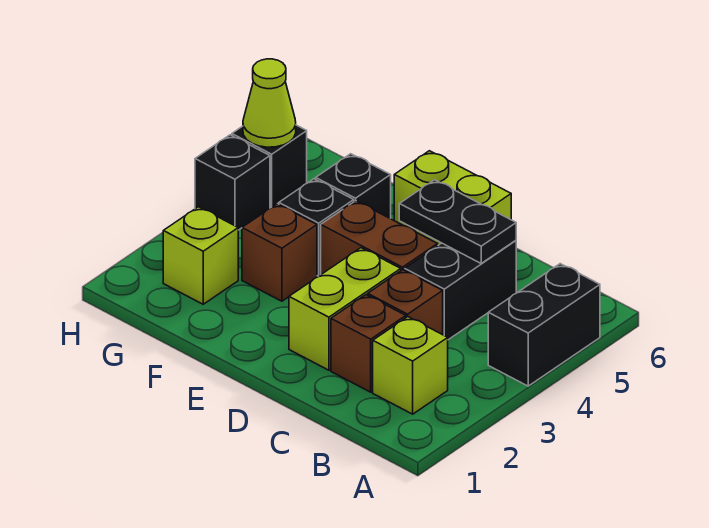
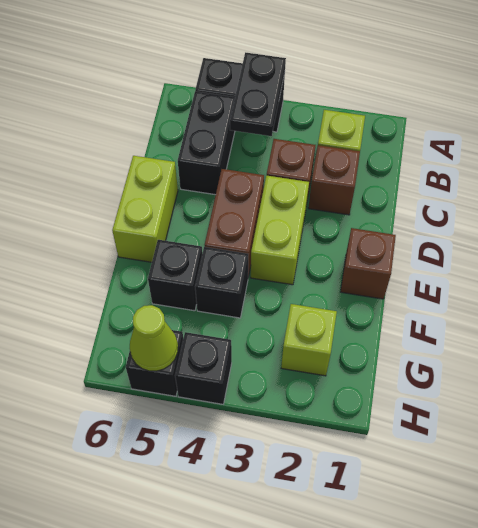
black brick C4:C5 level 1 -> black brick B5:C5 level 1
black plate C5:D5 level 2 -> black plate A4:B4 level 2
lime brick D2:D3 level 1 -> lime brick D3:E3 level 1
brown brick F3 level 1 -> brown brick E1 level 1

